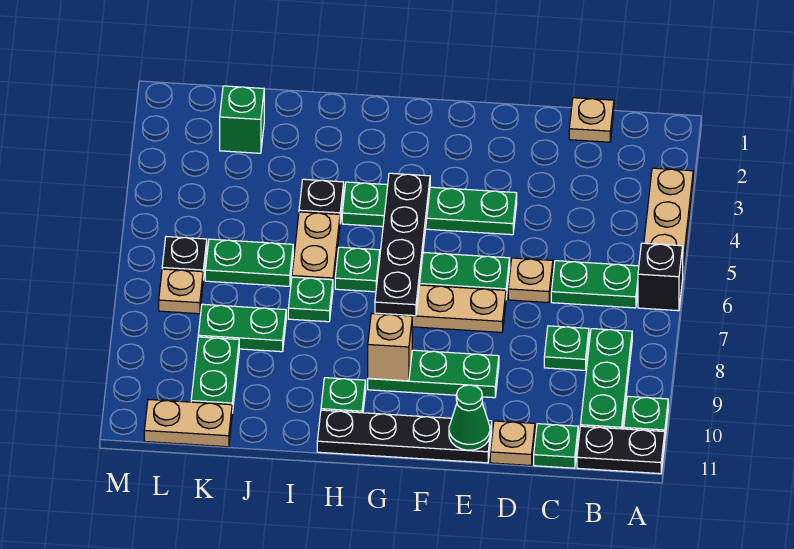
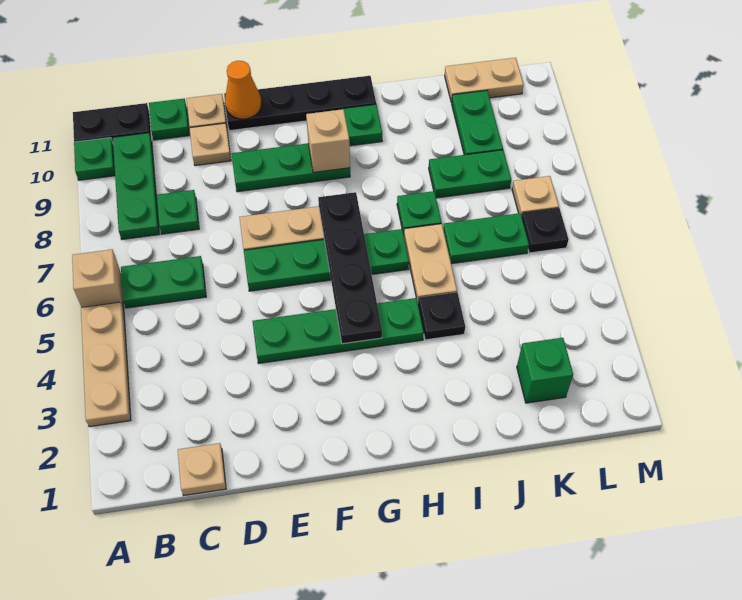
black brick A6 level 1 -> tan brick A6 level 1
tan plate D6 level 1 -> tan plate D10 level 1
green cone E11 level 2 -> orange cone E11 level 2

